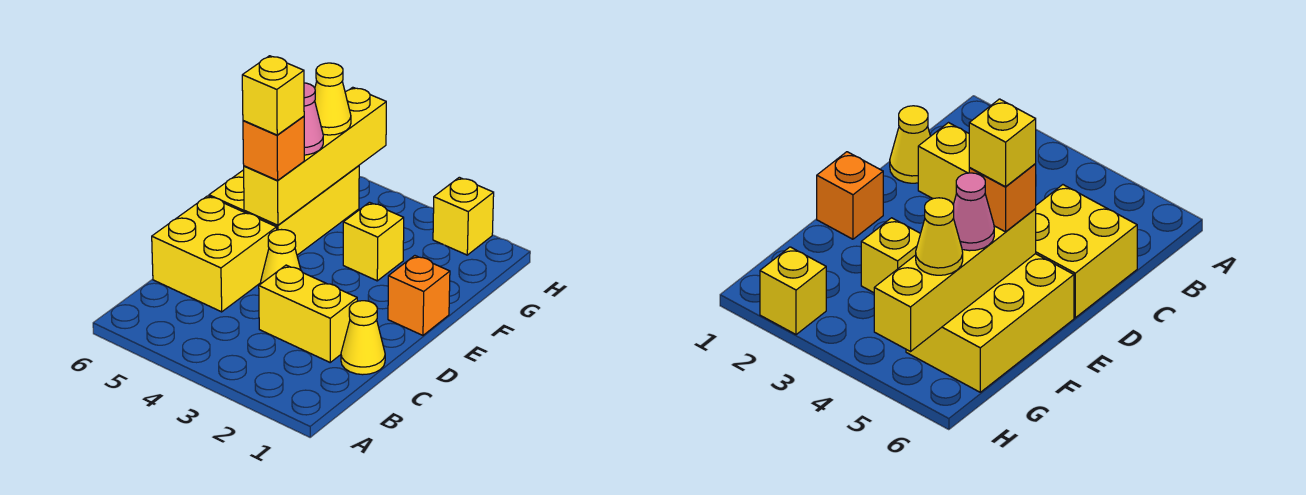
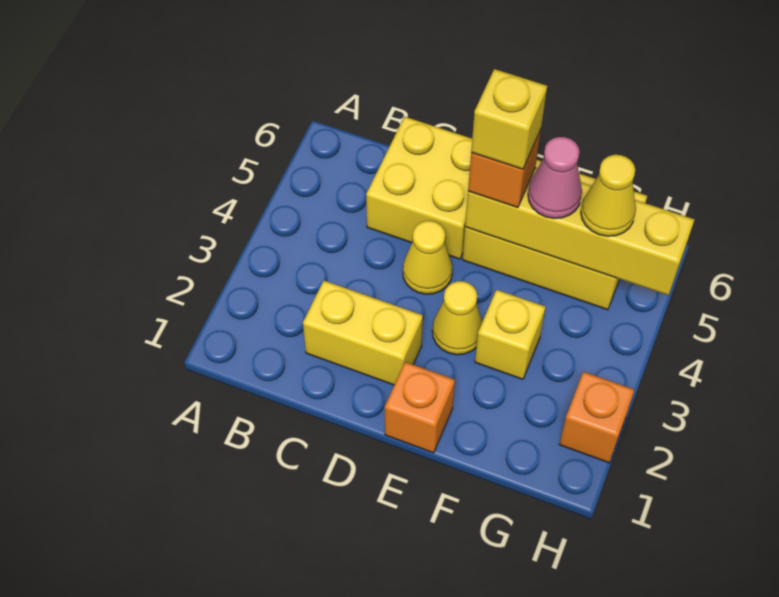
yellow cone C1 level 1 -> yellow cone E3 level 1
yellow brick C2:C3 level 1 -> yellow brick C2:D2 level 1
yellow brick H2 level 1 -> orange brick H2 level 1

